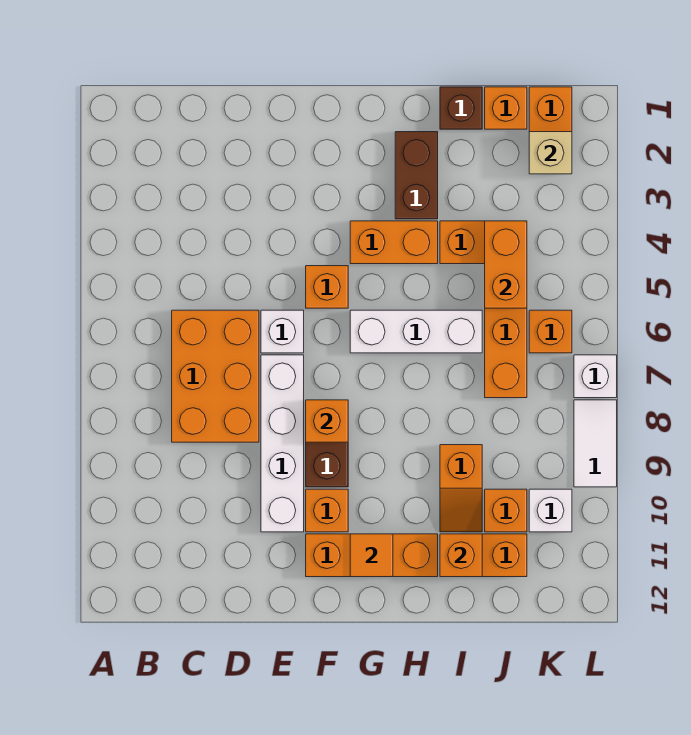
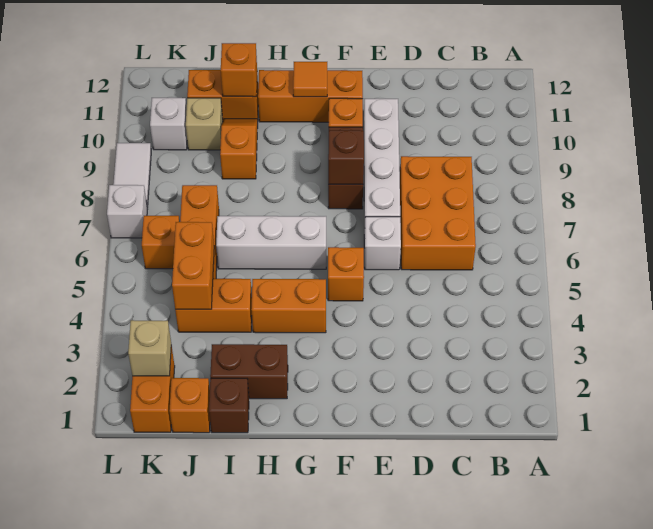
orange brick F8 level 2 -> brown brick F8 level 2
brown brick H2:H3 level 1 -> brown brick H2:I2 level 1
orange brick J10 level 1 -> tan brick J10 level 1

